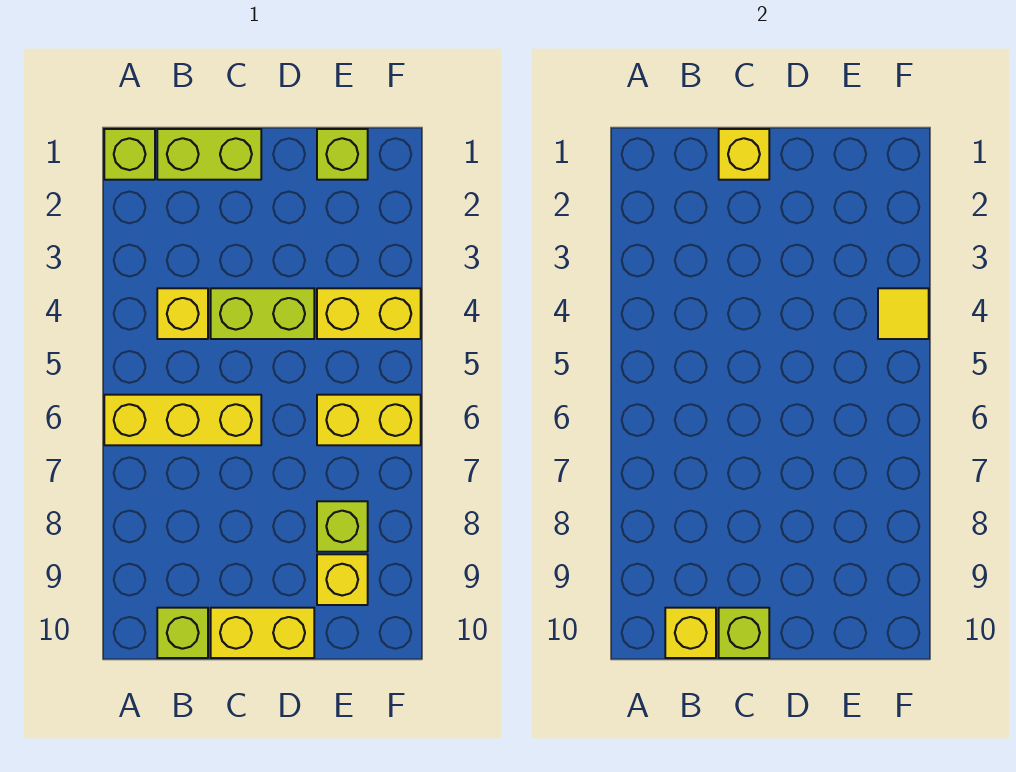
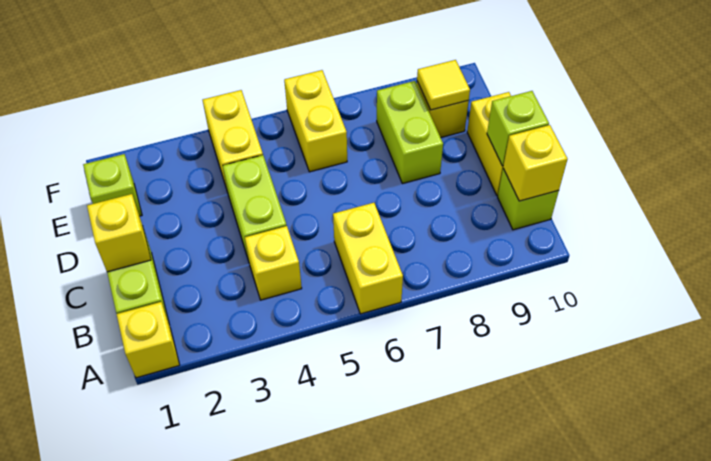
lime brick A1 level 1 -> yellow brick A1 level 1
yellow brick A6:C6 level 1 -> yellow brick A6:B6 level 1
lime brick E8 level 1 -> lime brick D8:E8 level 1
yellow tile F4 level 2 -> yellow tile E9 level 2

